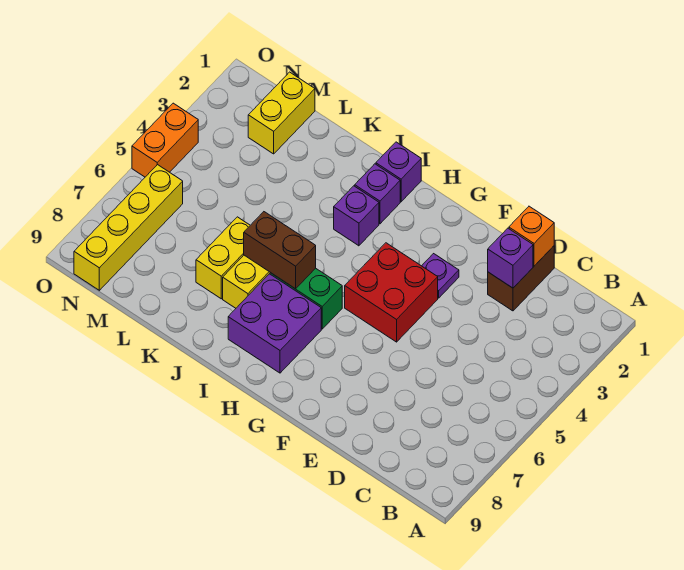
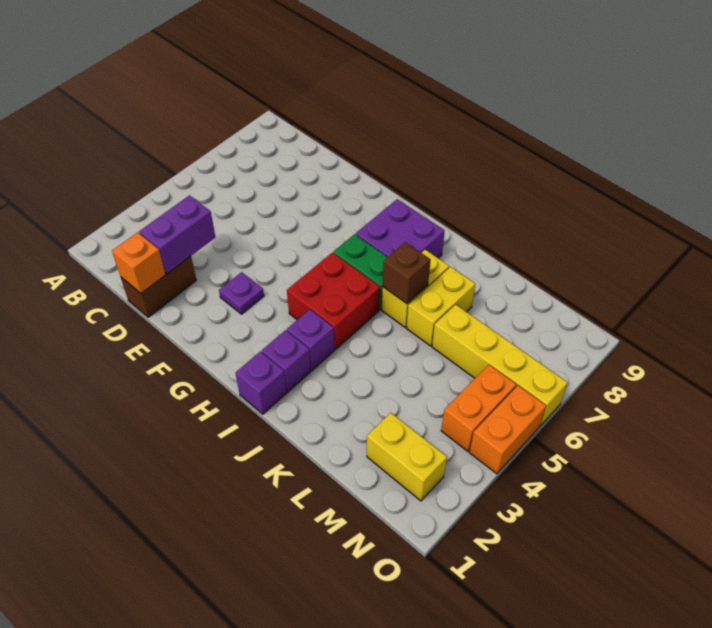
purple brick D2 level 2 -> purple brick D2:D3 level 2
red brick F4:G5 level 1 -> red brick H4:I5 level 1
brown brick I6:J6 level 2 -> brown brick J6 level 2
yellow brick M1:M2 level 1 -> yellow brick M2:N2 level 1
none -> orange brick N4:N5 level 1
yellow brick N6:N9 level 1 -> yellow brick L6:O6 level 1

